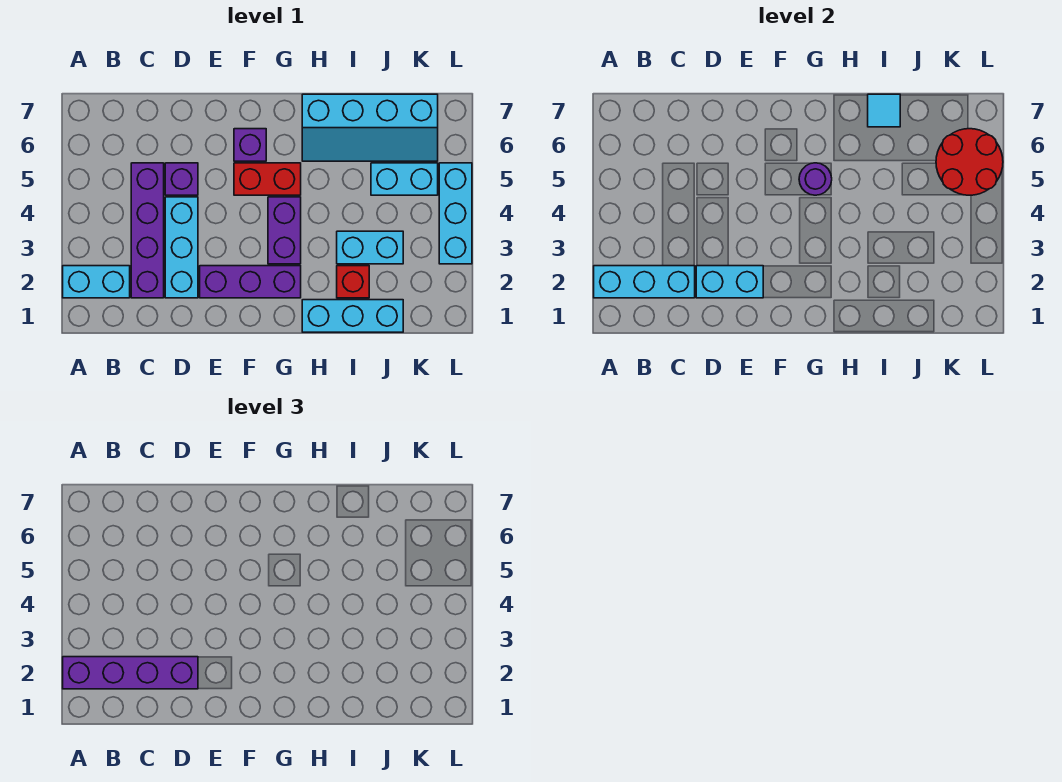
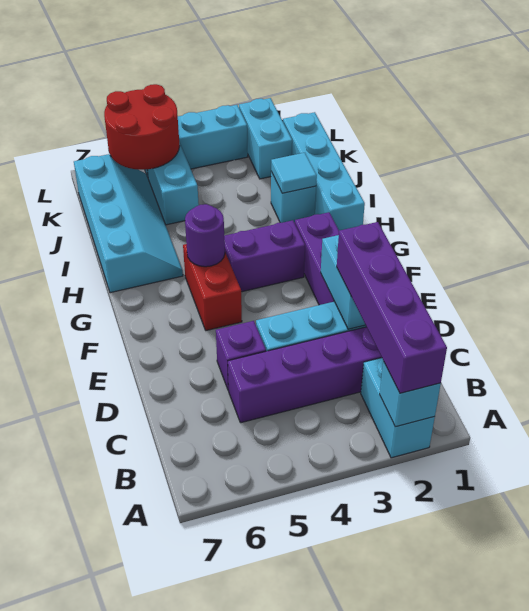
cyan brick A2:C2 level 2 -> cyan brick A2 level 2
purple brick F6 level 1 -> none
cyan brick H1:J1 level 1 -> cyan brick H1:K1 level 1
red brick I2 level 1 -> cyan brick I2 level 1
cyan brick I3:J3 level 1 -> cyan brick K2:L2 level 1
cyan tile I7 level 2 -> cyan tile I2 level 2

